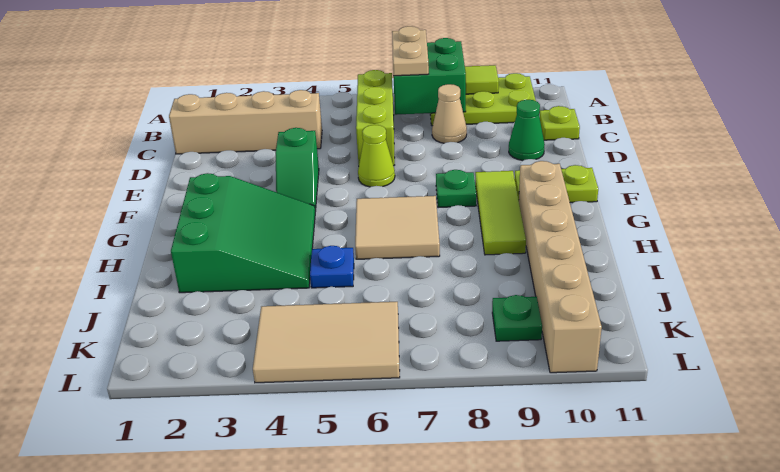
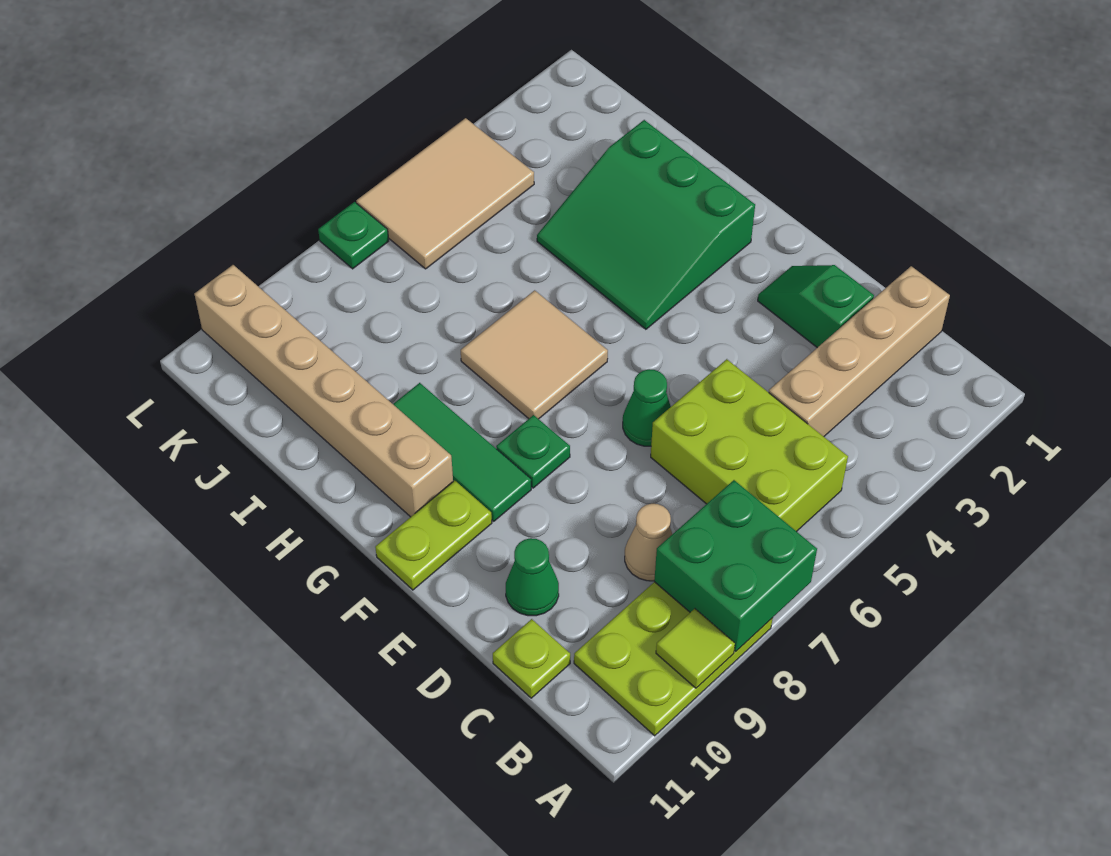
tan plate A7:B7 level 3 -> none
lime brick B6:D6 level 1 -> lime brick B5:D6 level 1
green slope E4:F4 level 1 top E -> green slope D2:E2 level 1 top D
lime cone E6 level 1 -> green cone E6 level 1
lime tile F9:H9 level 1 -> green tile F9:H9 level 1
blue plate I5 level 1 -> none
green plate K9 level 1 -> green plate L7 level 1

